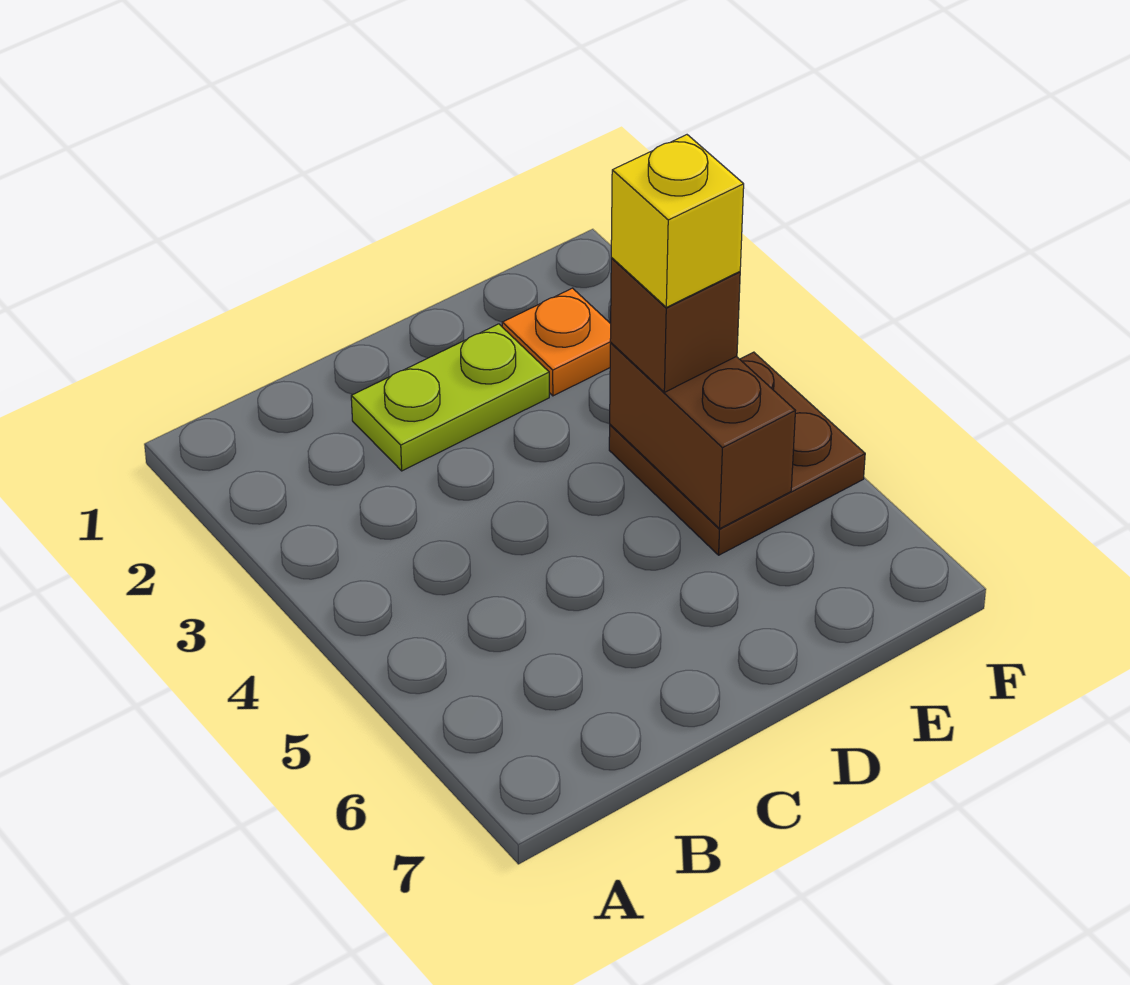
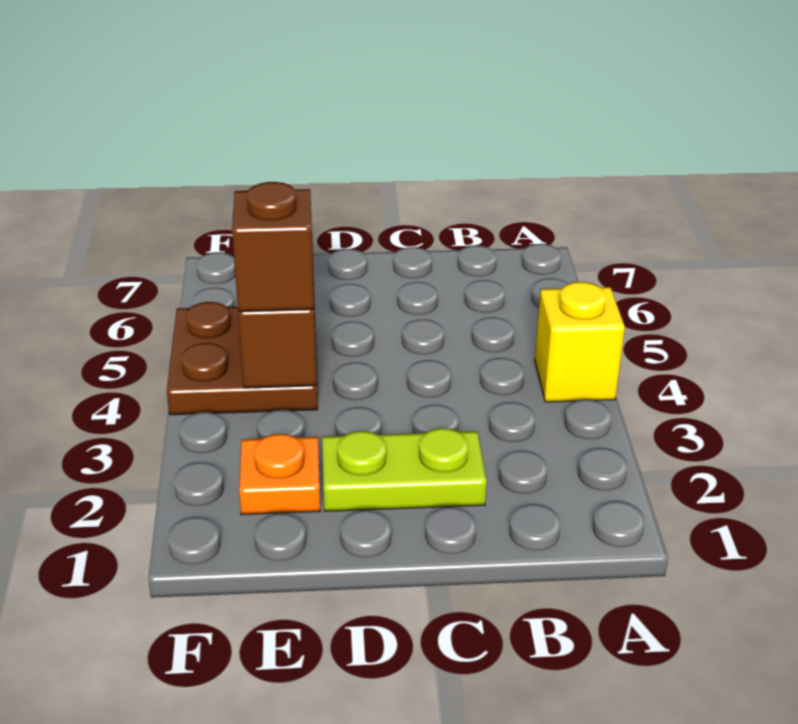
yellow brick E4 level 4 -> yellow brick A4 level 1

